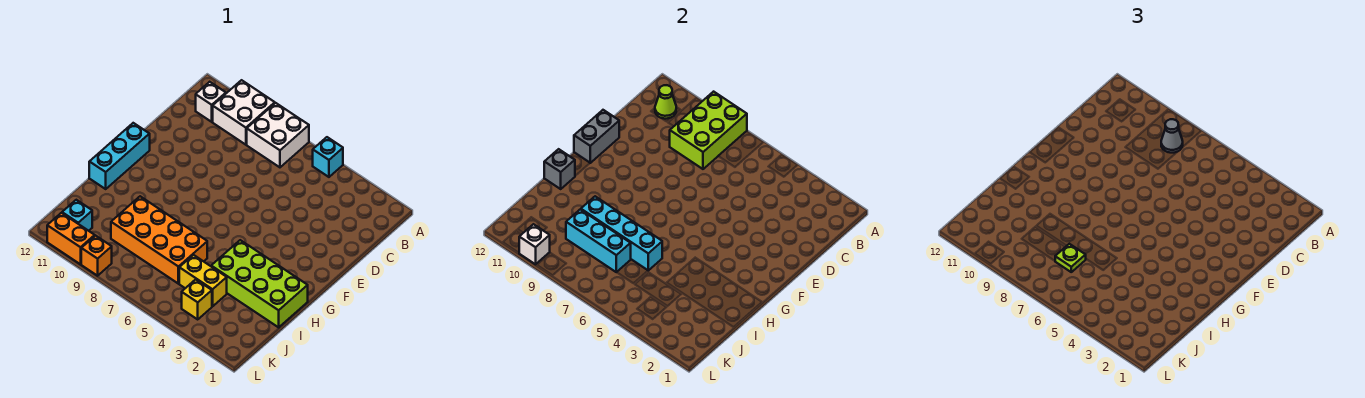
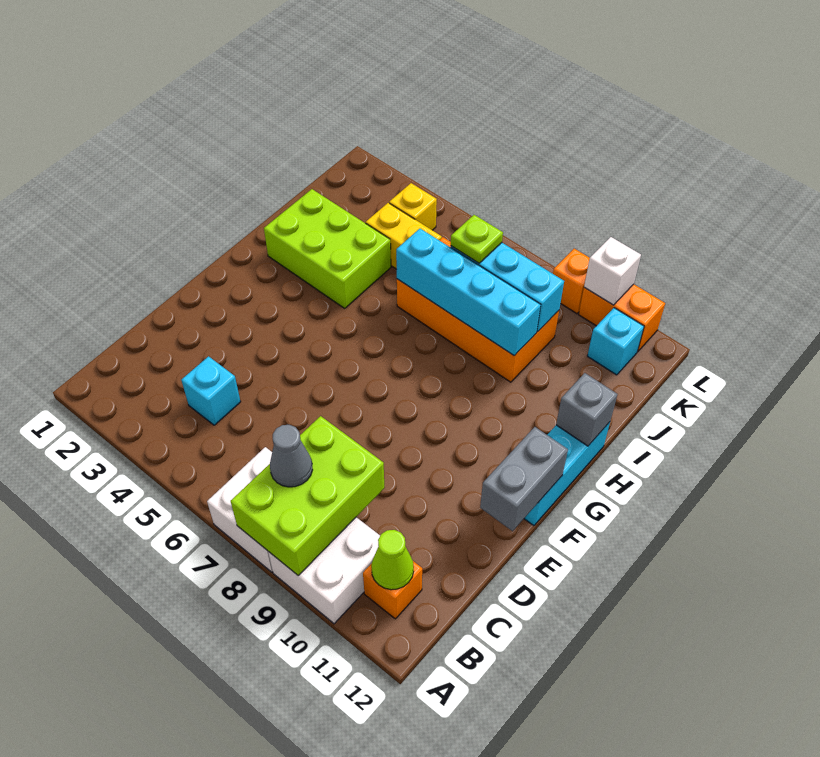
cyan brick A5 level 1 -> cyan brick C4 level 1
white brick B11 level 1 -> orange brick B11 level 1
lime brick H1:I4 level 1 -> lime brick H2:I4 level 1

